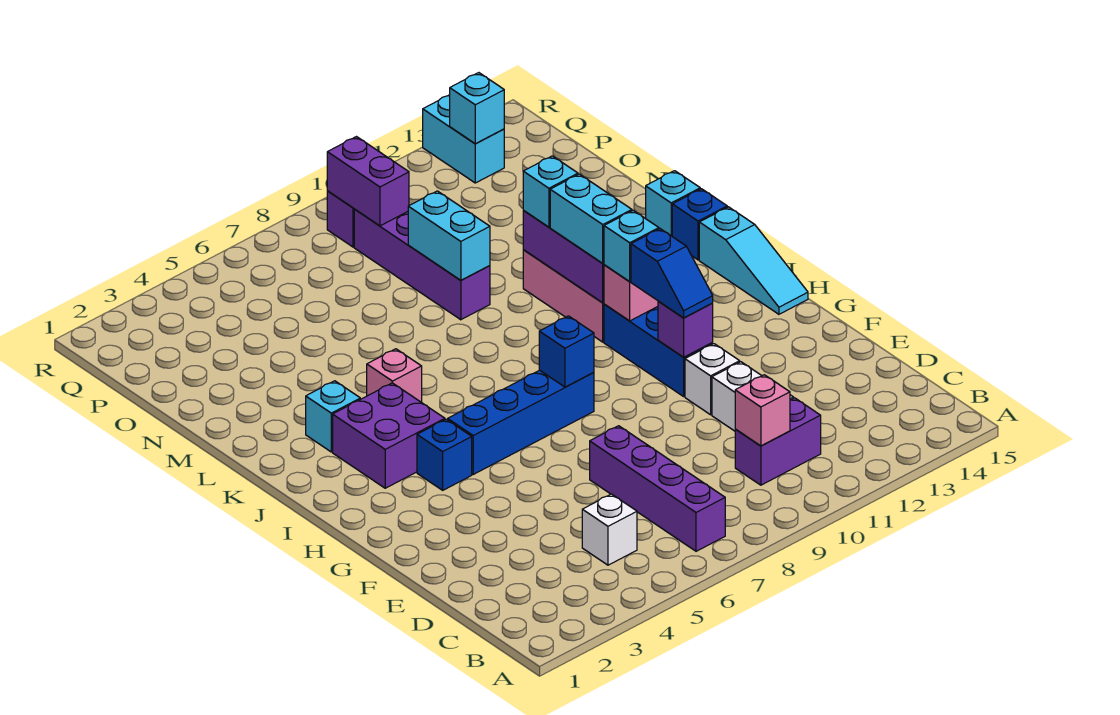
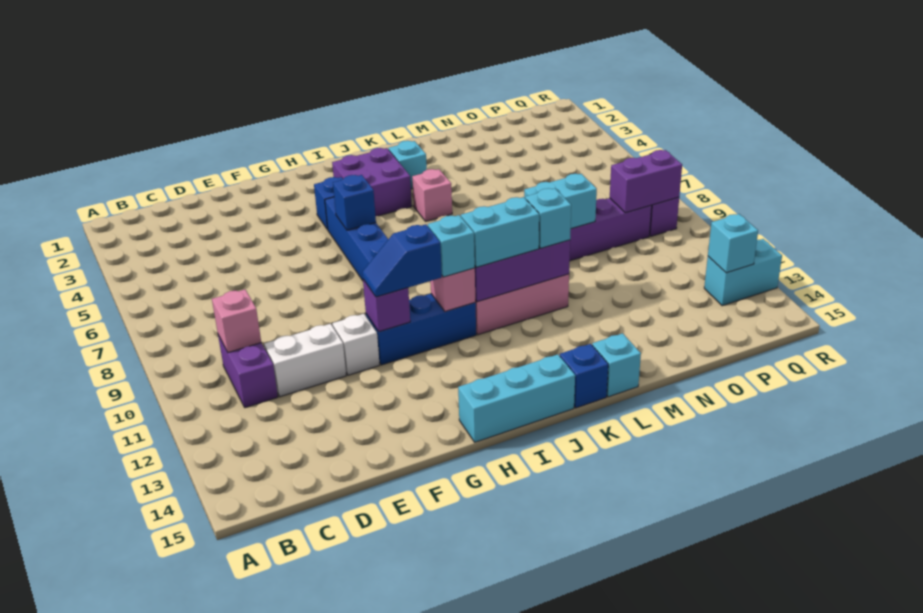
purple brick B7:E7 level 1 -> none
white brick C5 level 1 -> none
blue brick H8 level 2 -> blue brick H6 level 2
cyan slope H15:J15 level 1 top J -> cyan brick H15:J15 level 1

